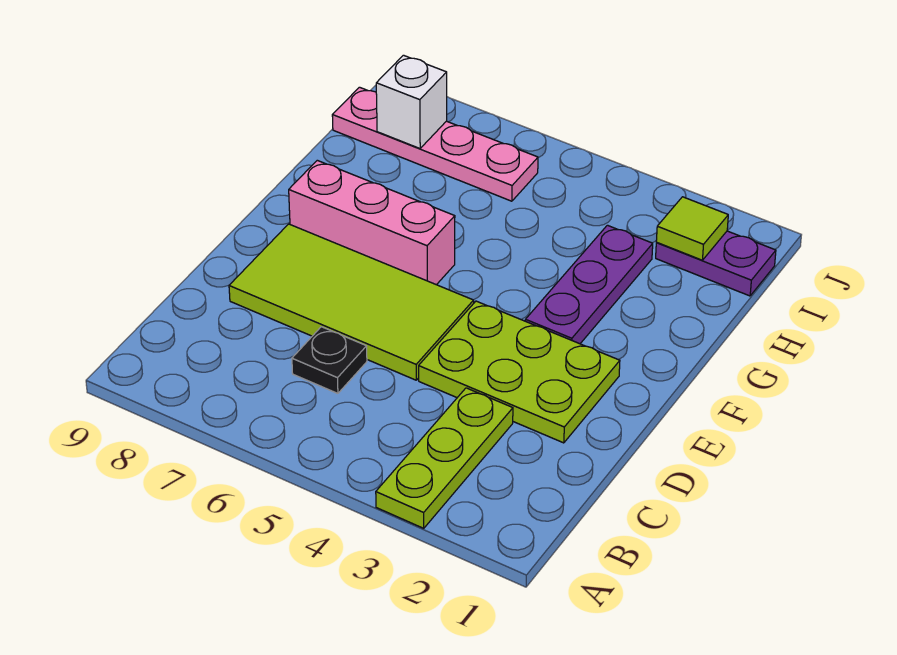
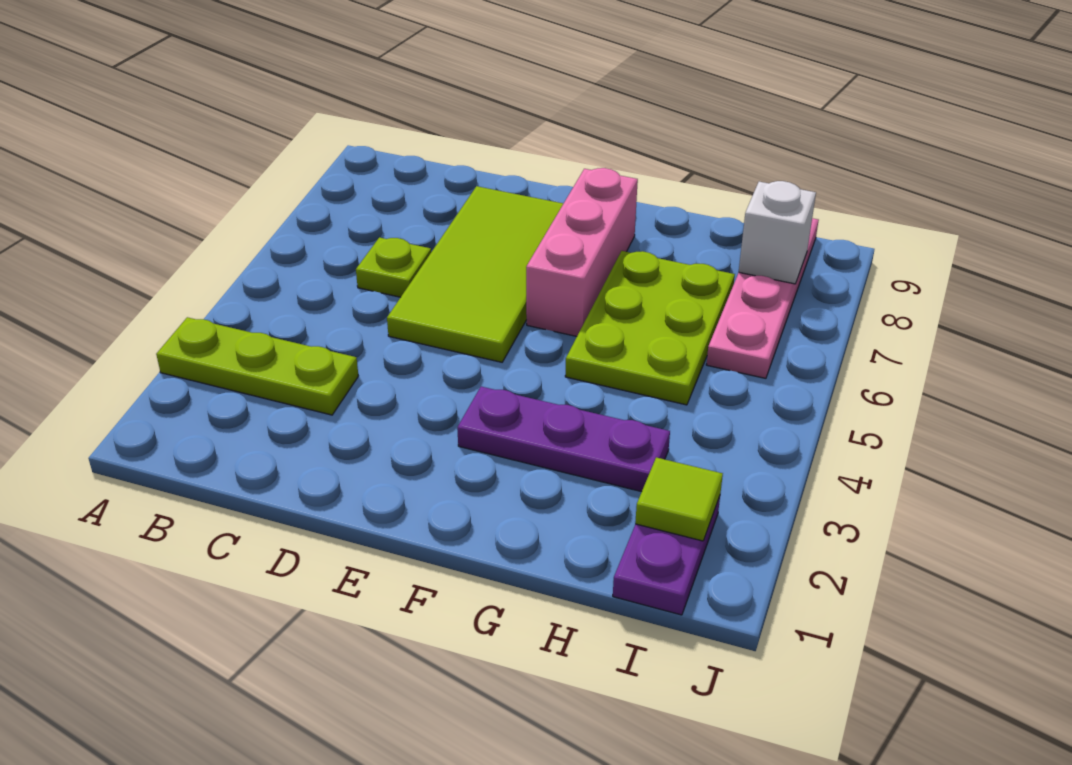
black plate C6 level 1 -> lime plate C6 level 1
lime plate D2:E4 level 1 -> lime plate G5:H7 level 1

